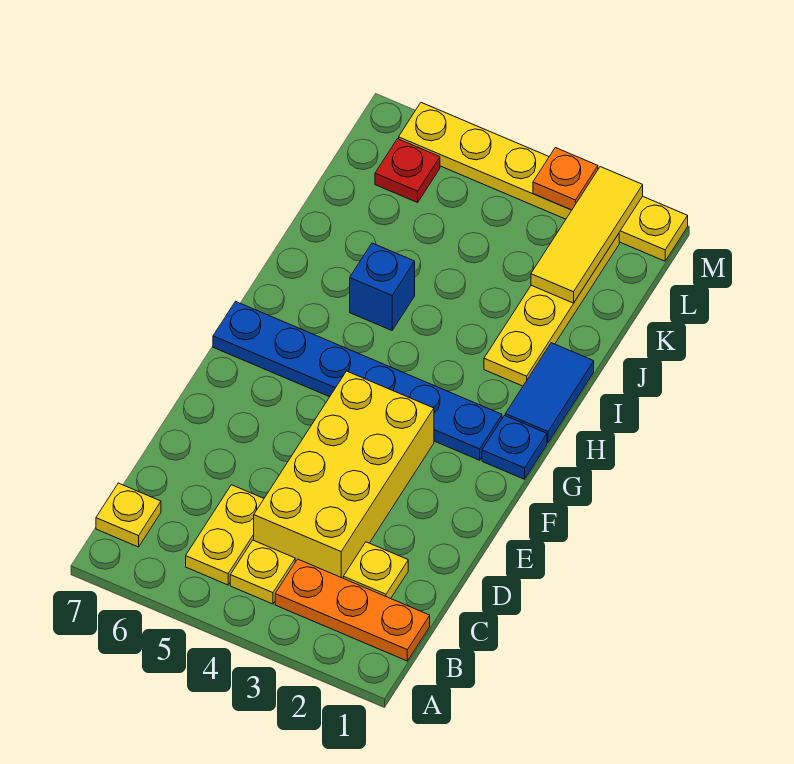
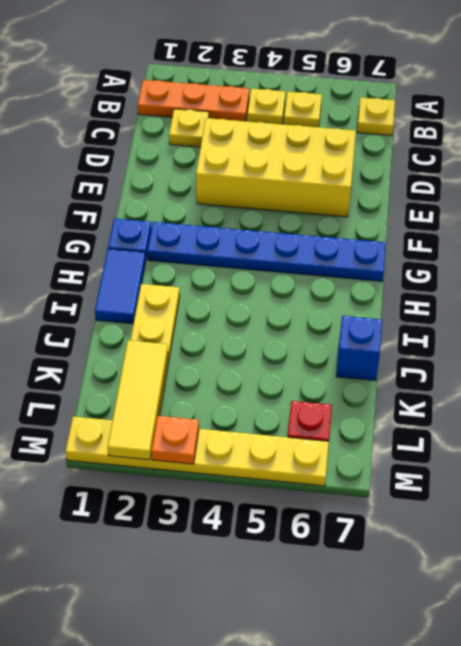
yellow plate B5:C5 level 1 -> yellow plate B5 level 1
yellow brick C3:F4 level 1 -> yellow brick D3:E6 level 1
blue brick I5 level 1 -> blue brick J7 level 1

